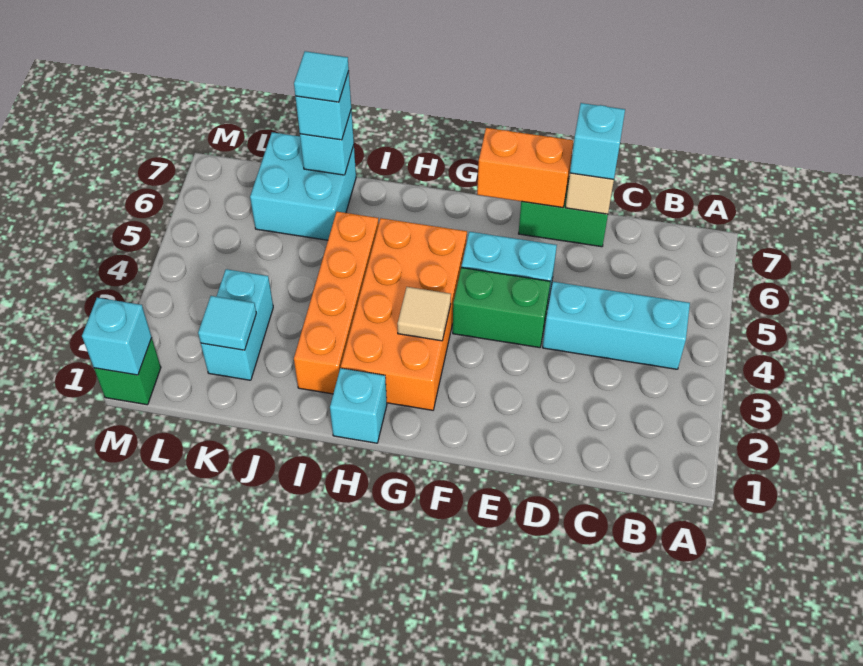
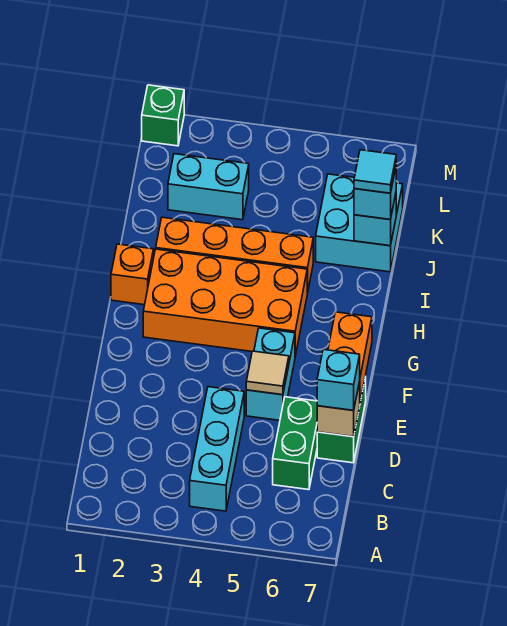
green brick E4:F4 level 1 -> green brick C6:D6 level 1
tan tile G3 level 2 -> tan tile E5 level 2
cyan brick H1 level 1 -> orange brick H1 level 1
cyan tile K2 level 2 -> none
cyan brick M1 level 2 -> none

